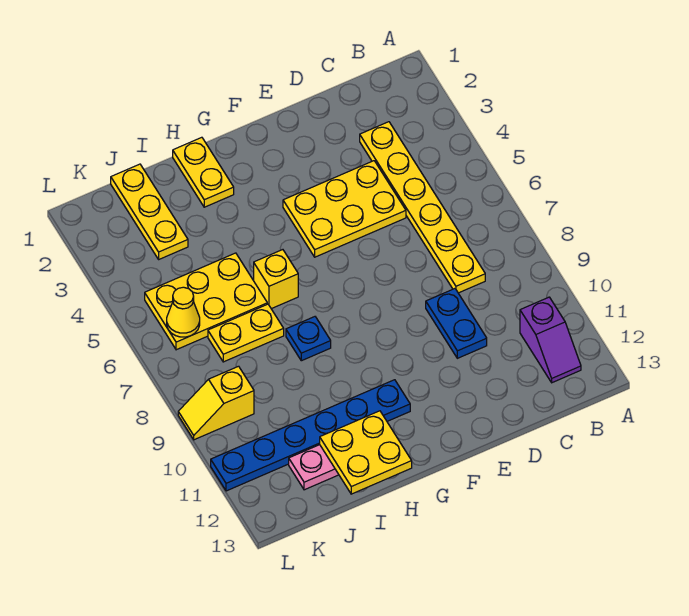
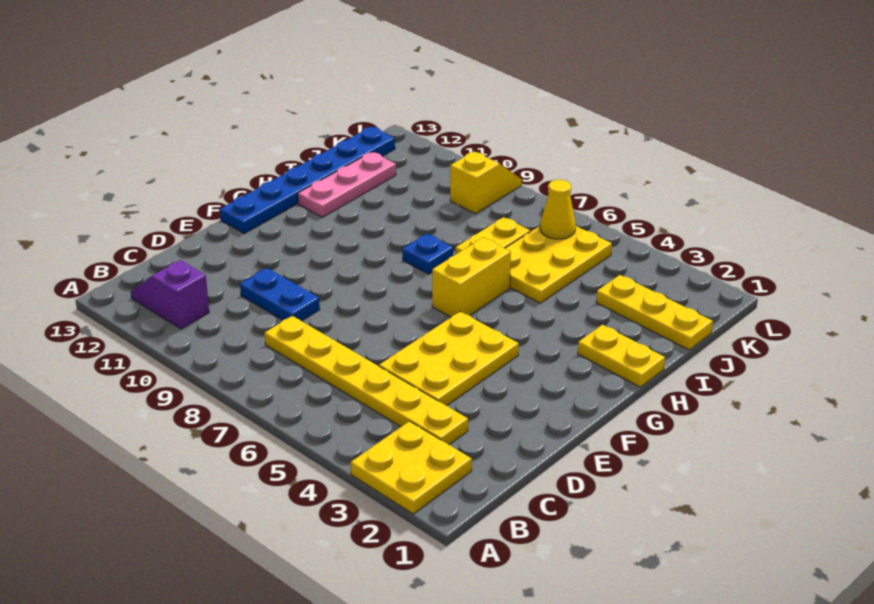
blue plate G11:L11 level 1 -> blue plate F13:K13 level 1
yellow brick H6 level 1 -> yellow brick G6:H6 level 1
yellow plate H12:I13 level 2 -> yellow plate A2:B3 level 1

